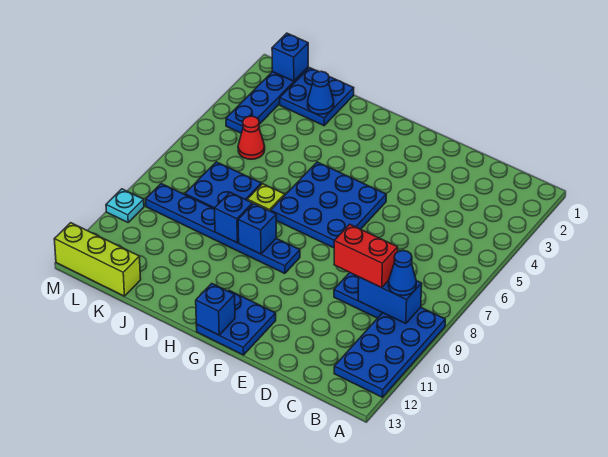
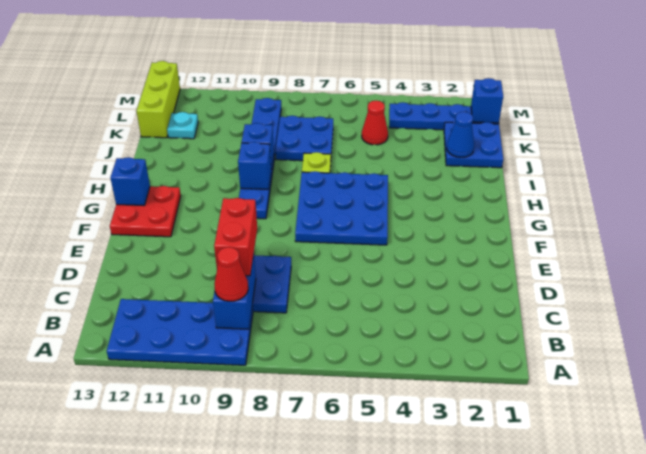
blue cone B9 level 3 -> red cone B9 level 3
blue plate F12:G13 level 1 -> red plate F12:G13 level 1
cyan plate M10 level 1 -> cyan plate K12 level 1

